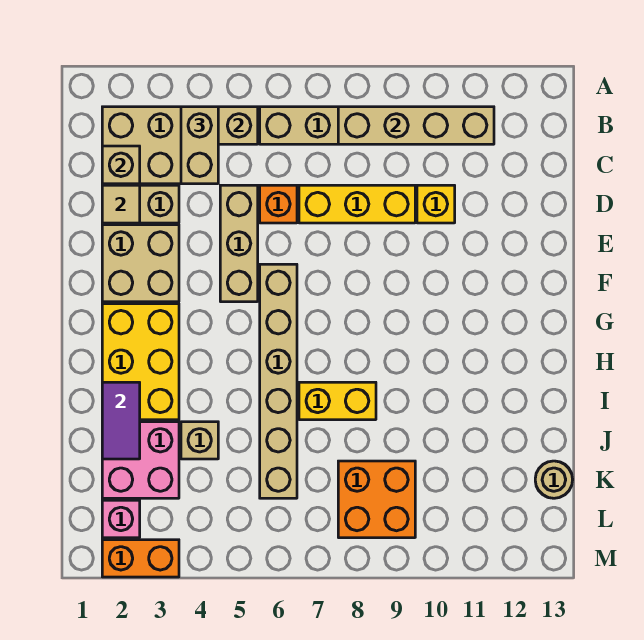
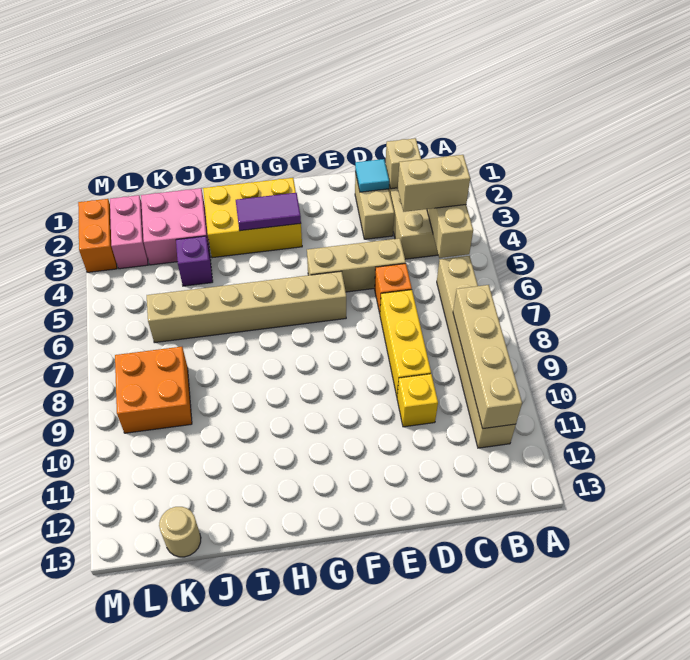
tan tile D2 level 2 -> cyan tile D2 level 2
tan brick E2:F3 level 1 -> none
purple tile I2:J2 level 2 -> purple tile G3:H3 level 2
yellow brick I7:I8 level 1 -> none
tan brick J4 level 1 -> purple brick J4 level 1
pink brick L2 level 1 -> pink brick L2:L3 level 1

